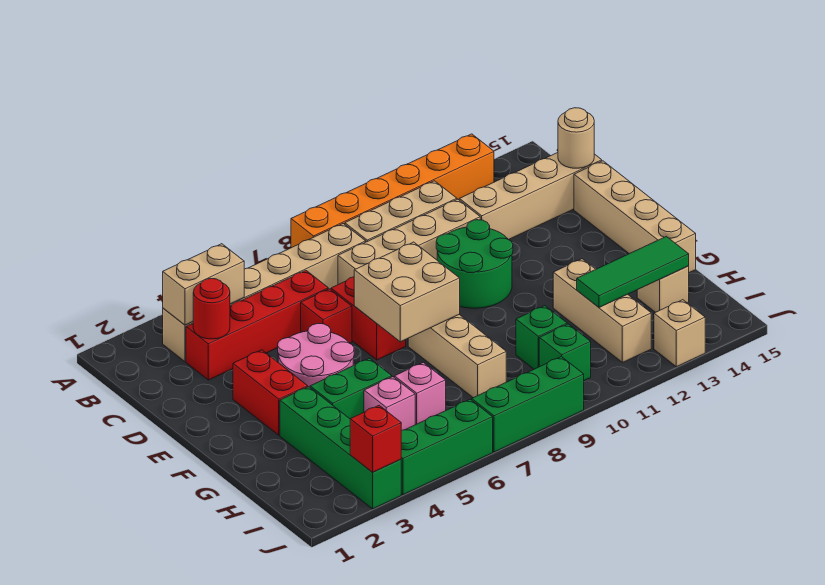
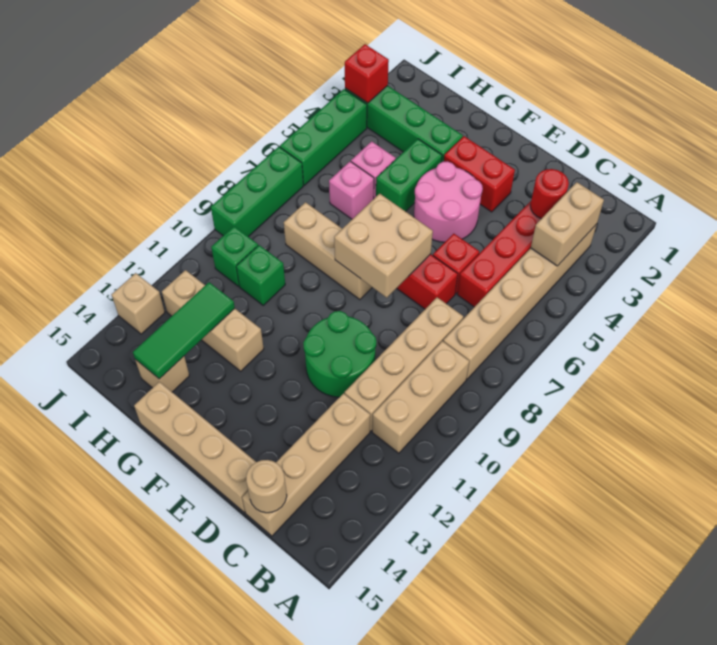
orange brick A8:A13 level 1 -> none

